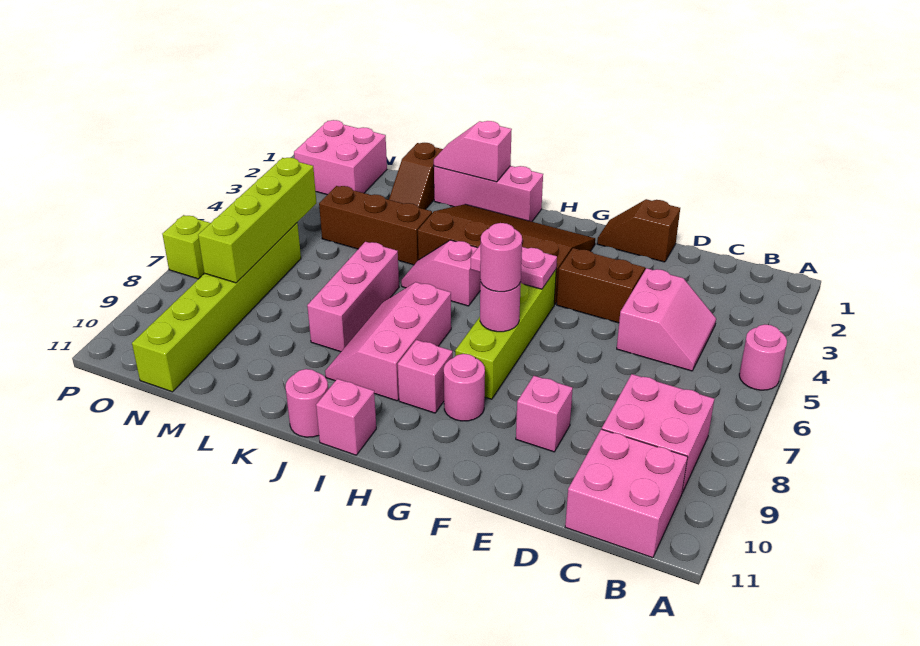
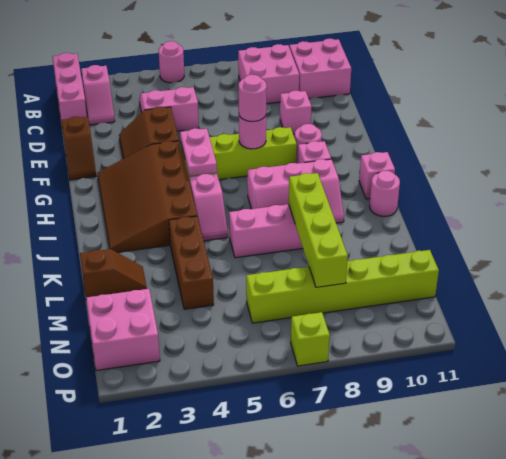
pink brick I1:K1 level 1 -> pink brick A1:C1 level 1
pink slope J1:K1 level 2 top J -> pink slope B2:C2 level 1 top B
lime brick N5:N8 level 2 -> lime brick K8:N8 level 2

